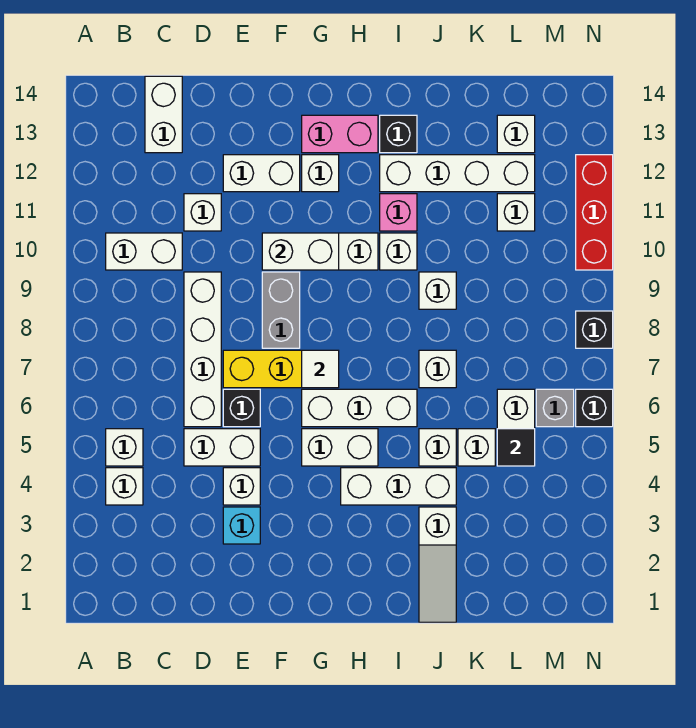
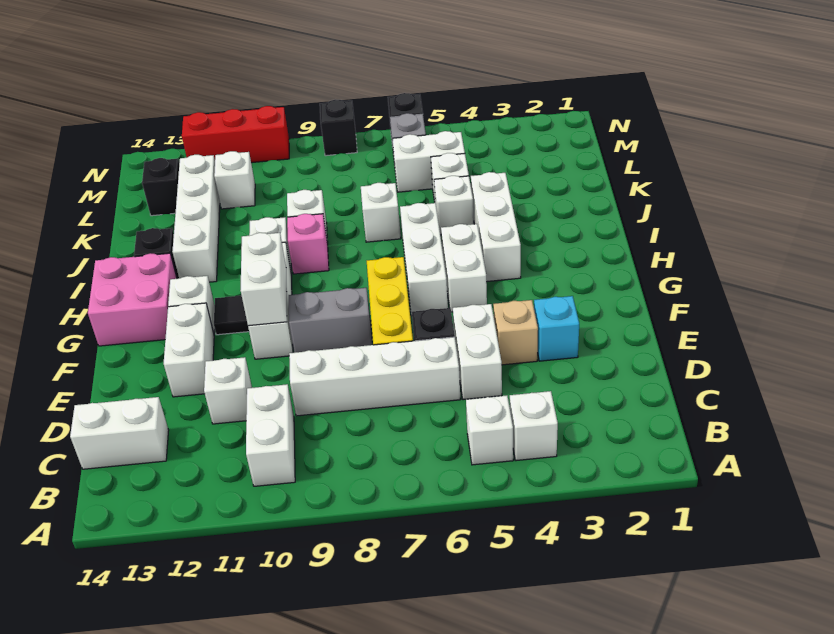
white brick E4 level 1 -> tan brick E4 level 1
white tile G7 level 2 -> none
pink brick G13:H13 level 1 -> pink brick G13:H14 level 1
pink brick I11 level 1 -> pink brick I9 level 1
white slope J1:J3 level 1 top 3 -> none
black tile L5 level 2 -> black tile G11 level 1
white brick L13 level 1 -> black brick L13 level 1

